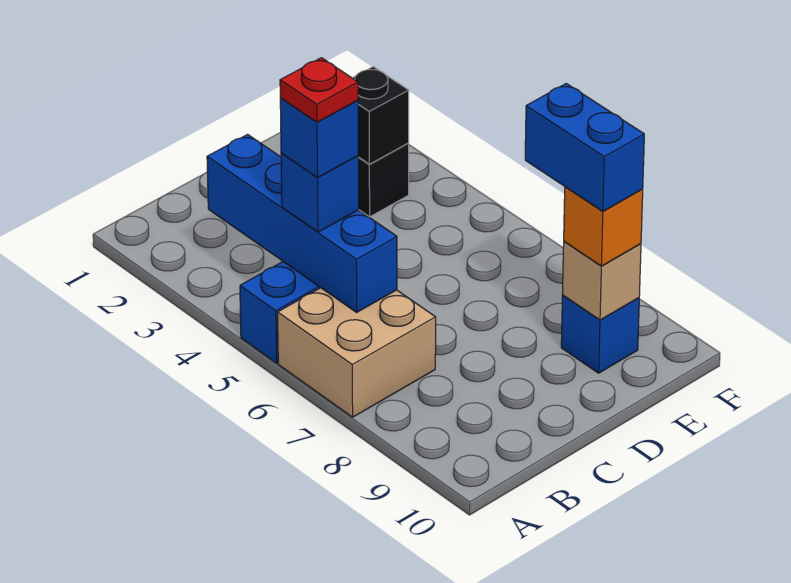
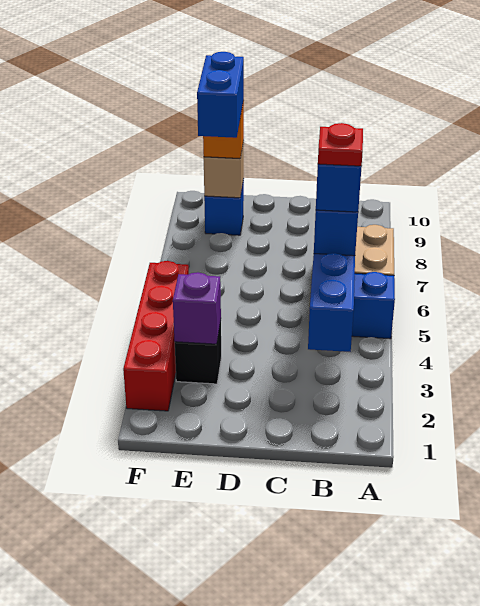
black brick E3 level 2 -> purple brick E3 level 2
none -> red brick F2:F5 level 1

